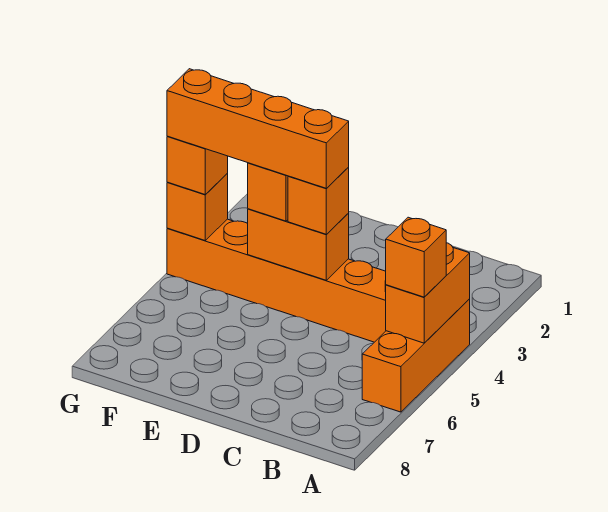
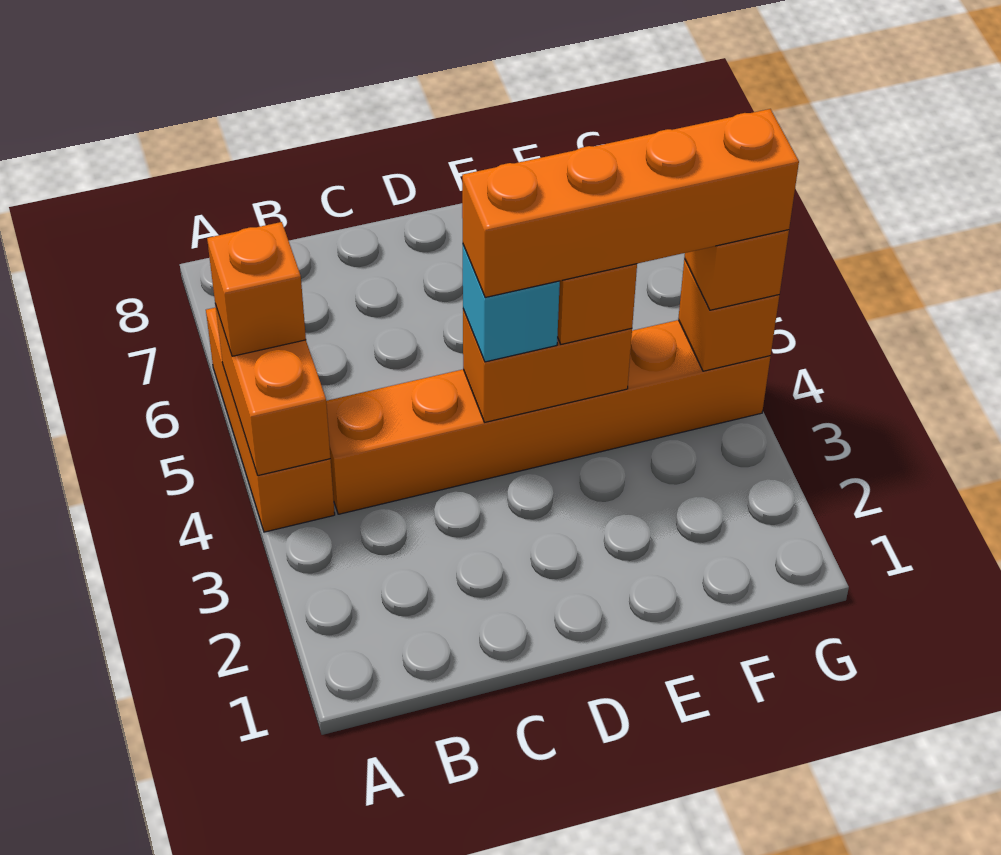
orange brick D4 level 3 -> cyan brick D4 level 3

